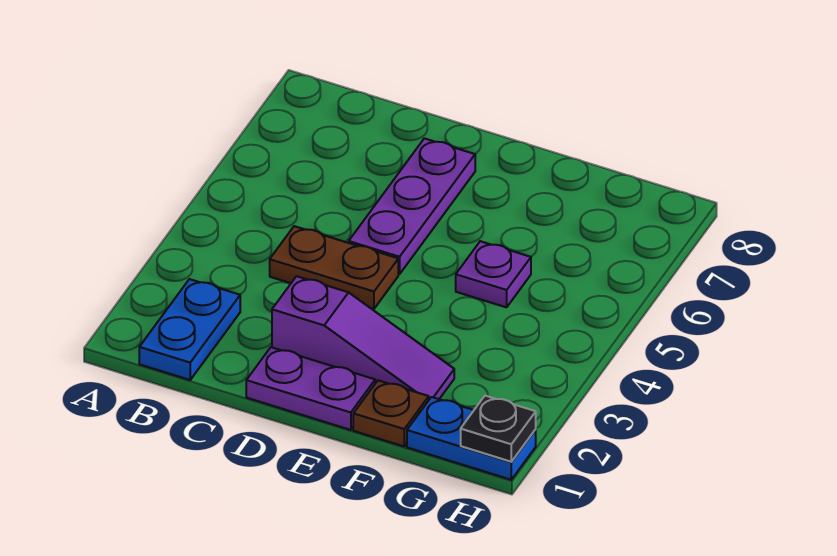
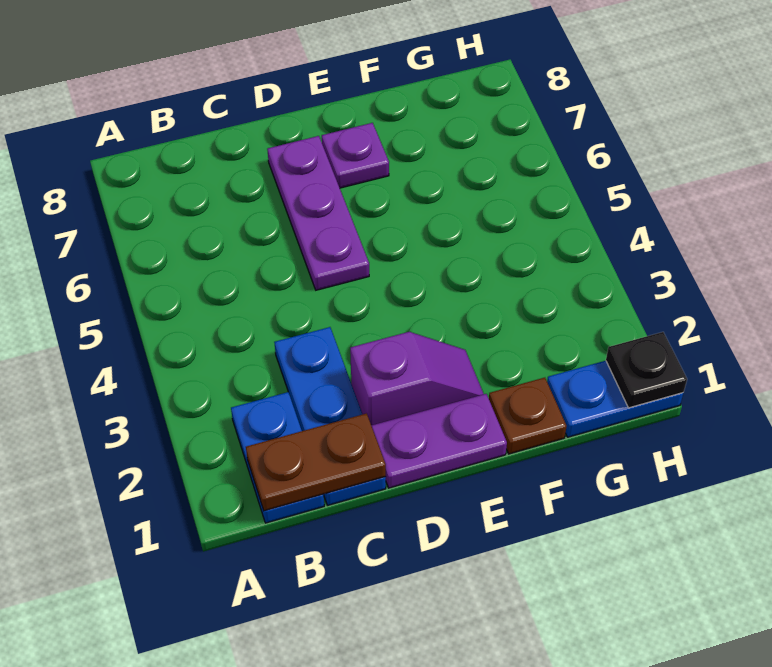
none -> blue plate C1:C3 level 1
brown plate C4:D4 level 1 -> brown plate B1:C1 level 2
purple slope D2:F2 level 1 top D -> purple slope D2:E2 level 1 top D
purple plate F5 level 1 -> purple plate E7 level 1

